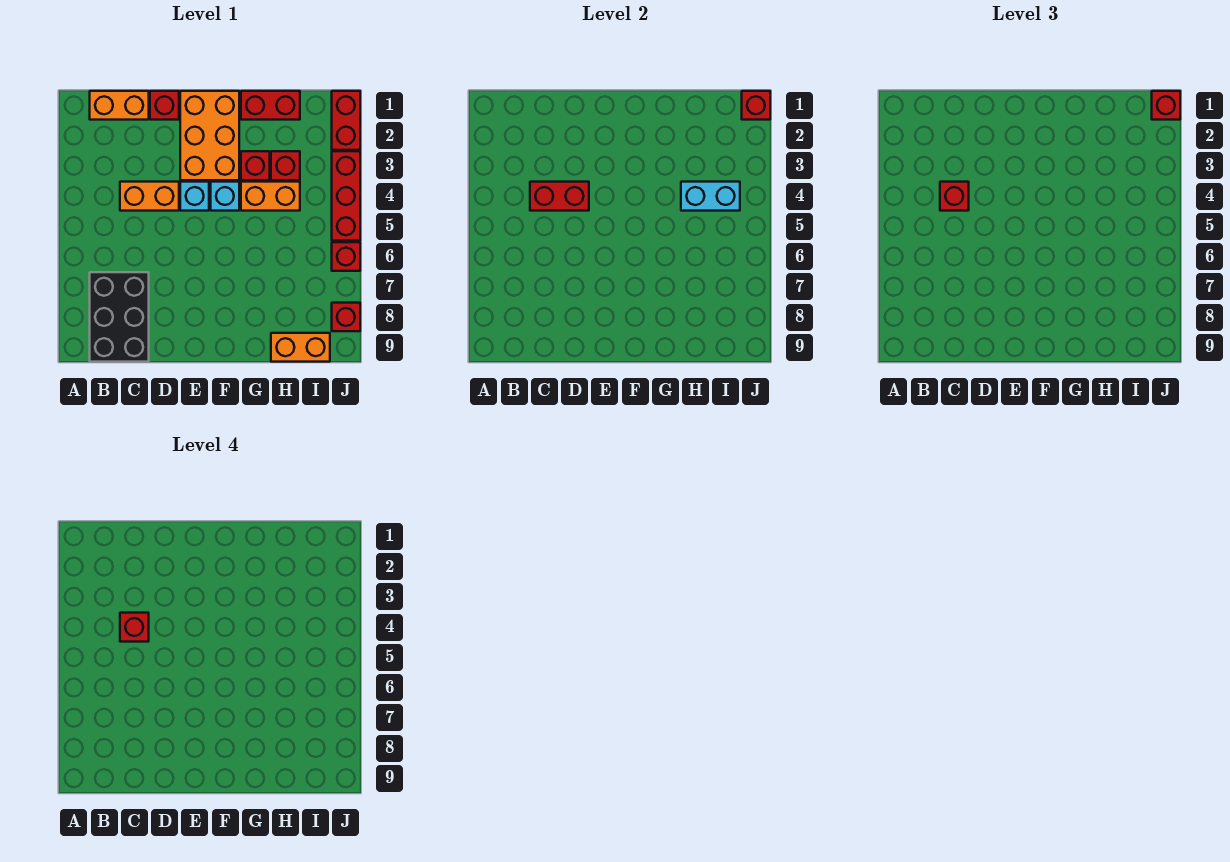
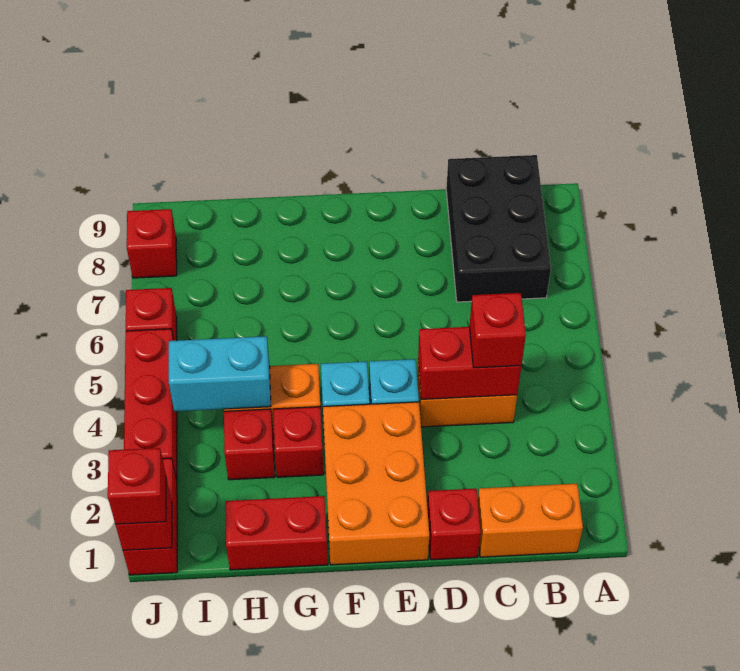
red brick C4 level 4 -> none
orange brick H9:I9 level 1 -> none

